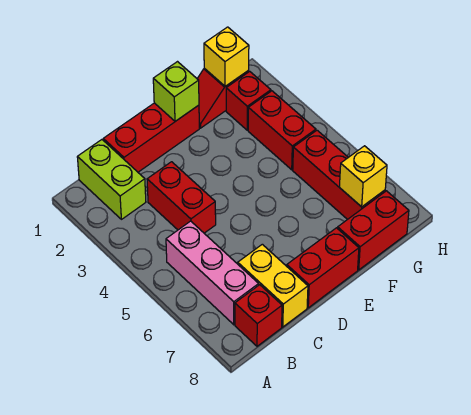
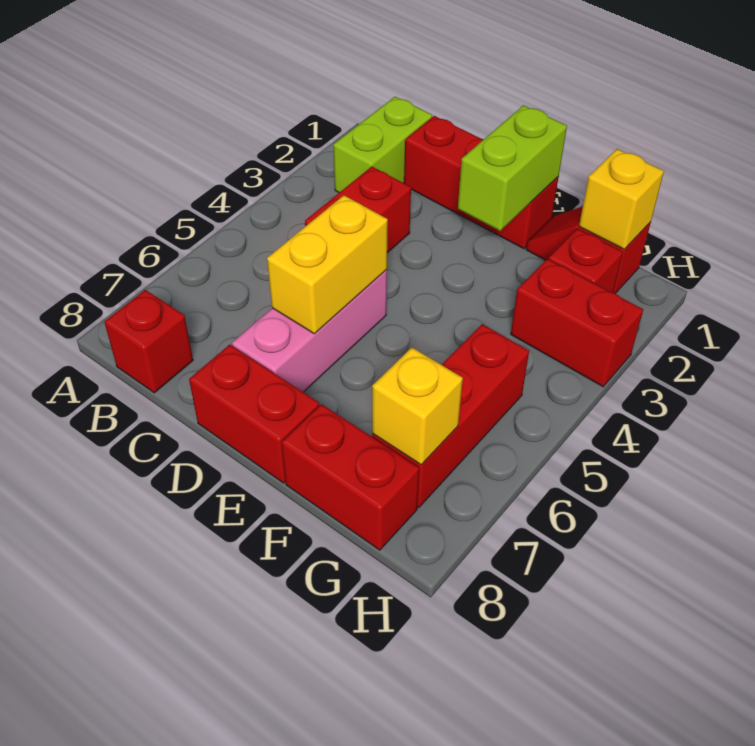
pink brick B5:B7 level 1 -> pink brick D5:D7 level 1
yellow brick C7:C8 level 1 -> yellow brick D5:D6 level 2
lime brick E1 level 2 -> lime brick E1:E2 level 2
red brick G3:G4 level 1 -> red brick G3:H3 level 1

